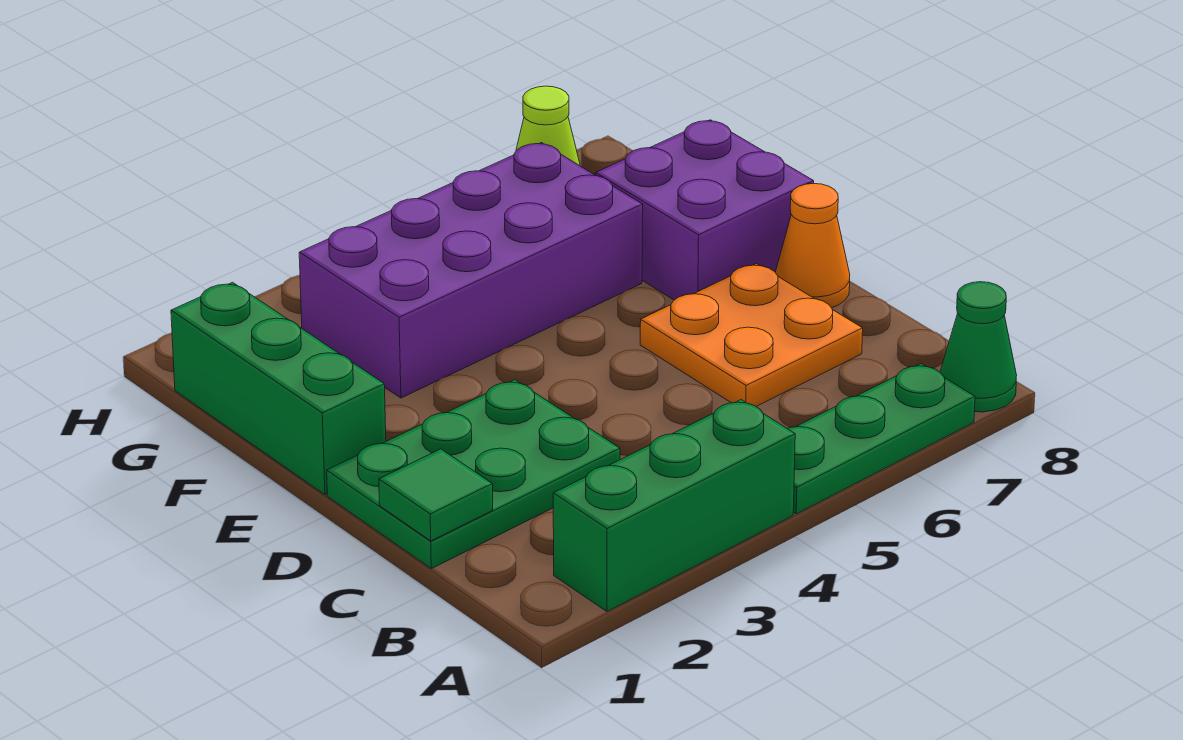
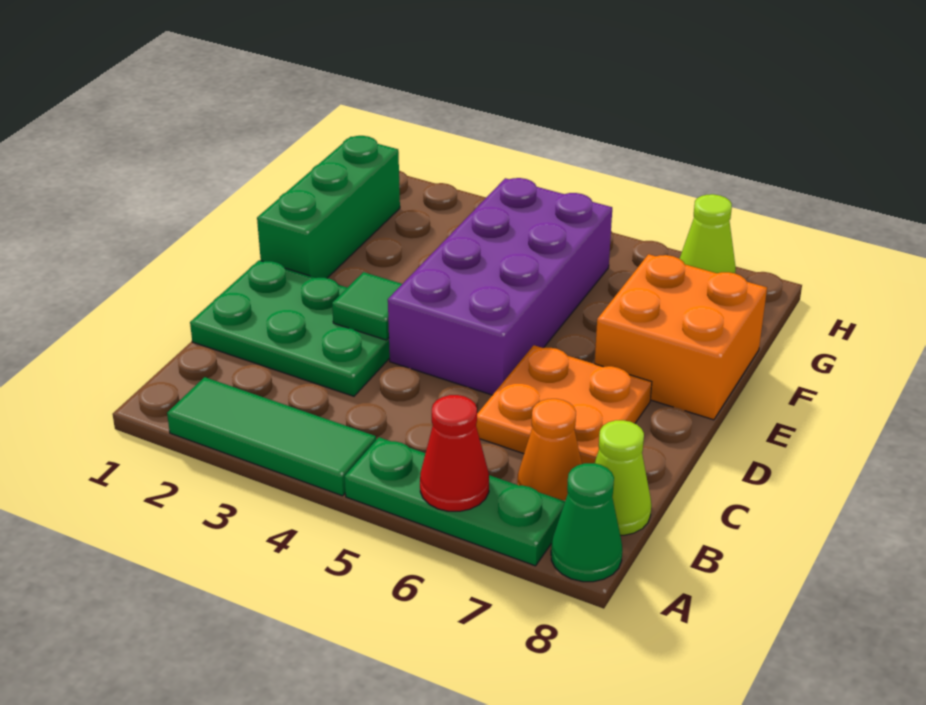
green brick A2:A4 level 1 -> green tile A2:A4 level 1
none -> red cone A6 level 2
none -> lime cone B8 level 1
green tile C1 level 2 -> green tile D3 level 2
orange cone D8 level 1 -> orange cone B7 level 1
purple brick E7:F8 level 1 -> orange brick E7:F8 level 1
purple brick F3:G6 level 1 -> purple brick D4:G5 level 1

